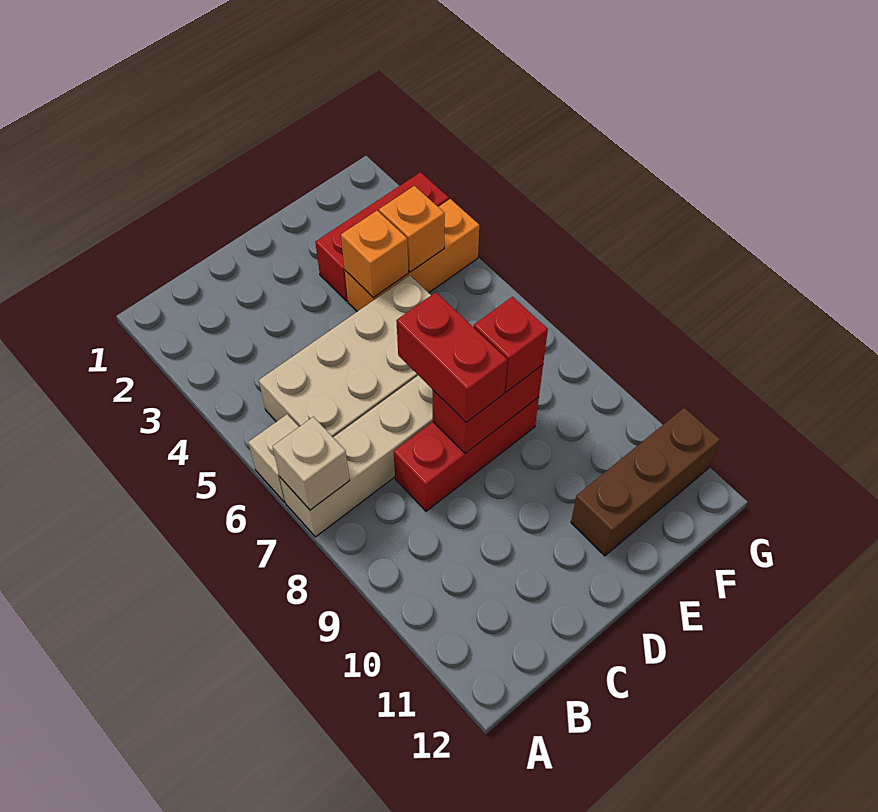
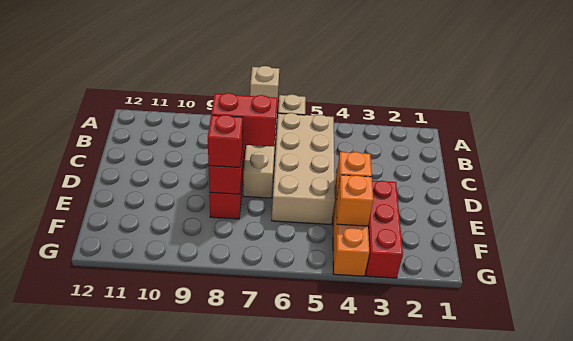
brown brick E11:G11 level 1 -> none

